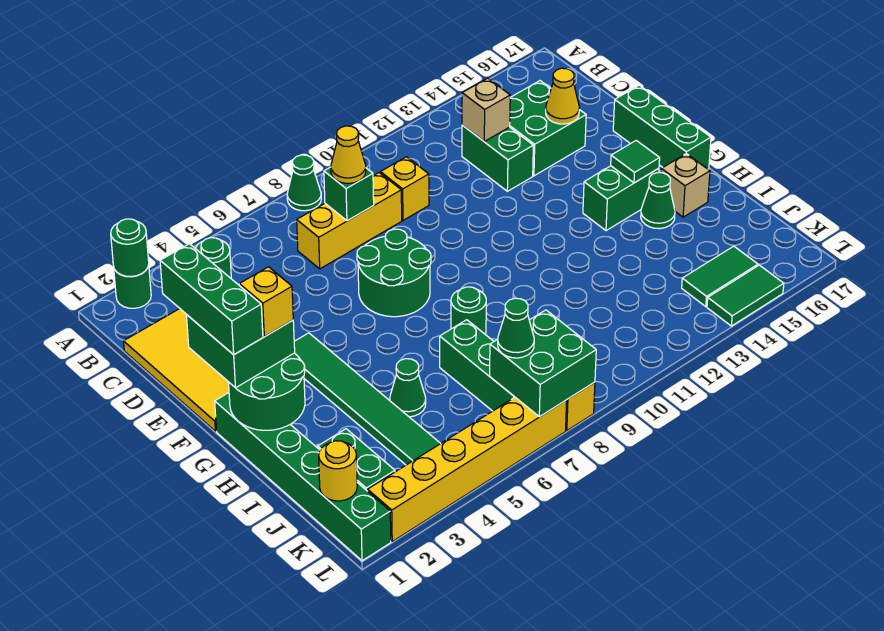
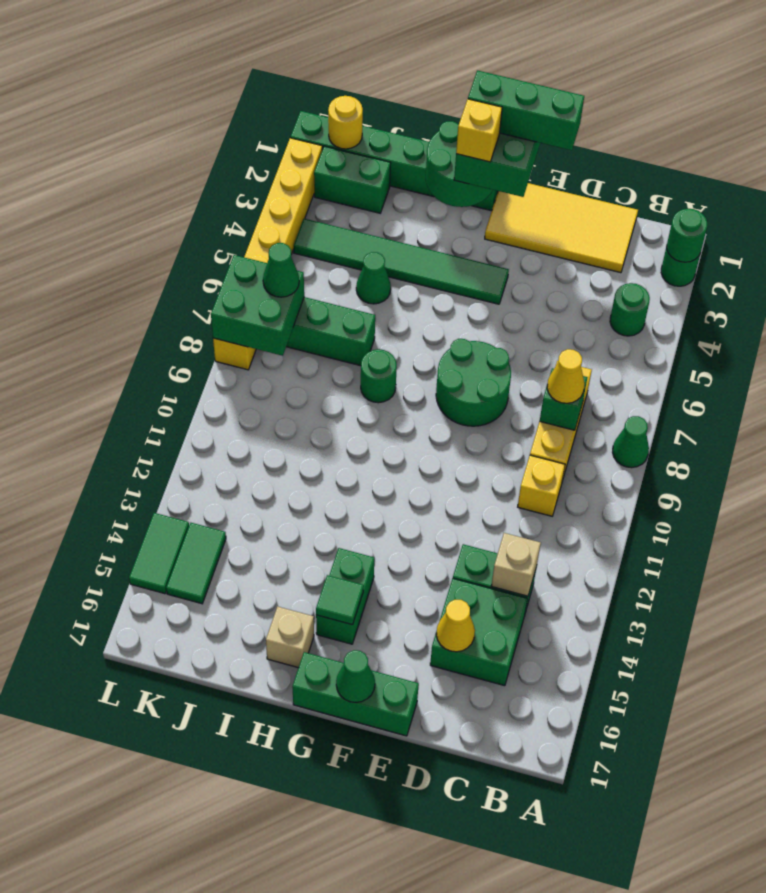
green cone H15 level 1 -> green cone F17 level 2

